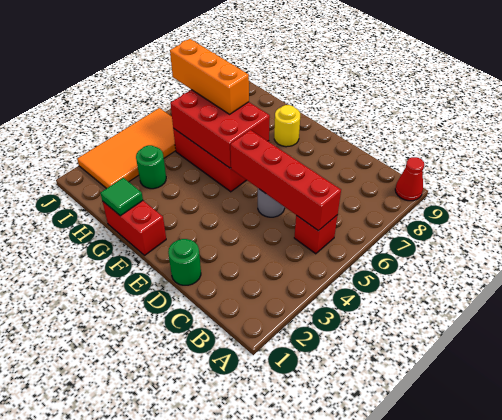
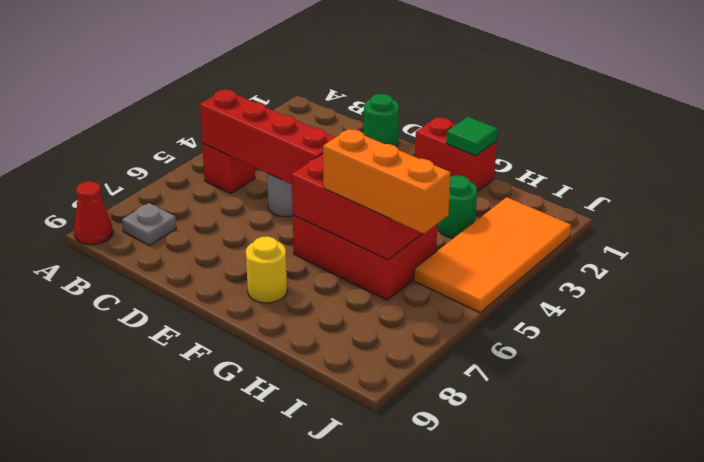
none -> grey plate B8 level 1

